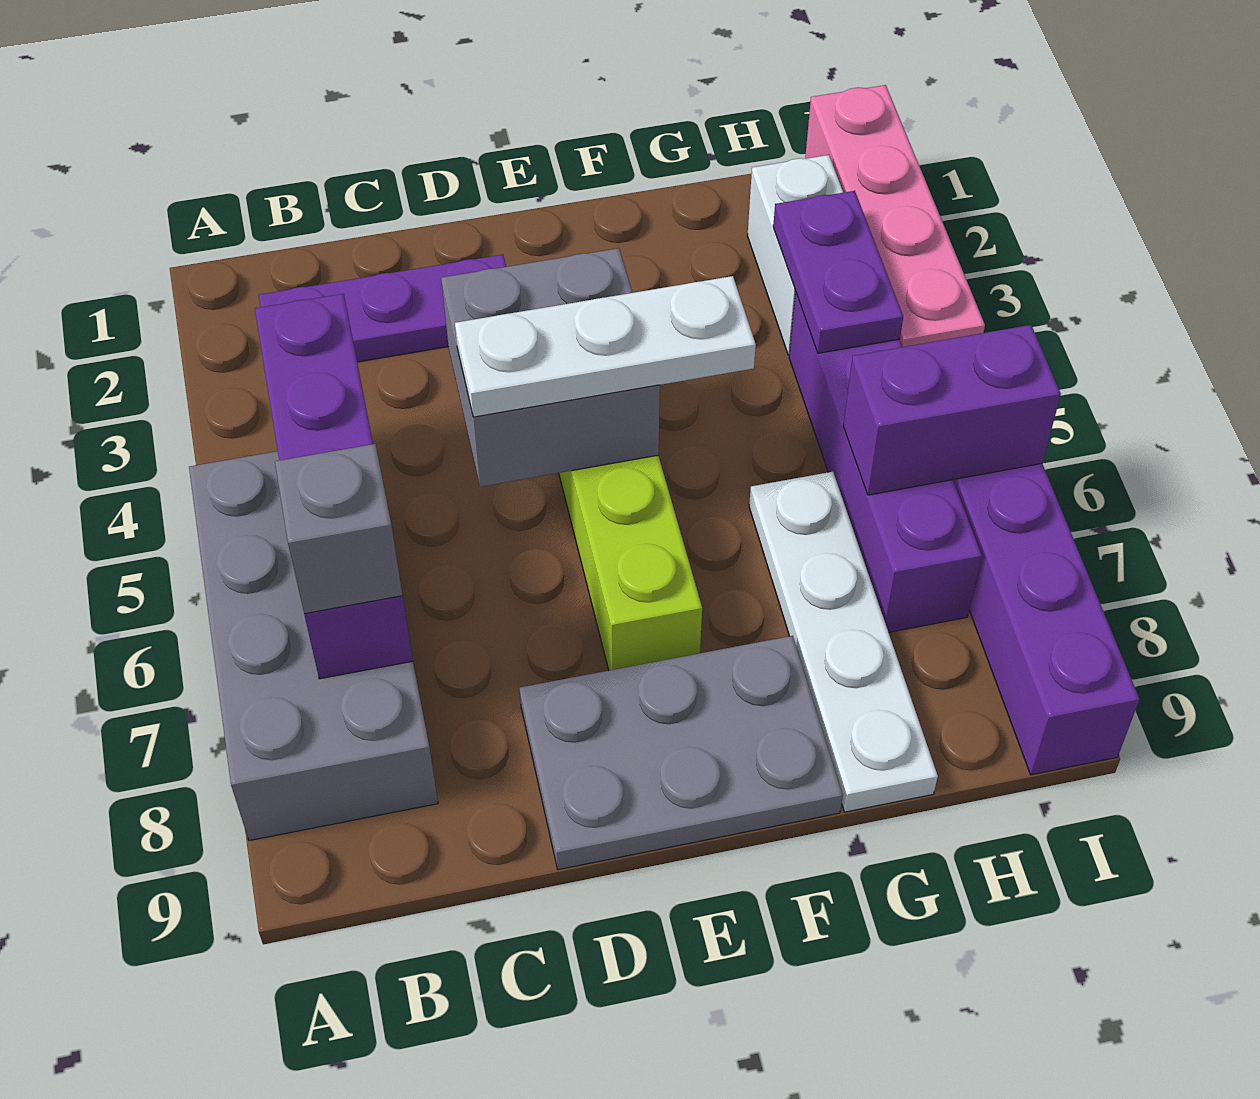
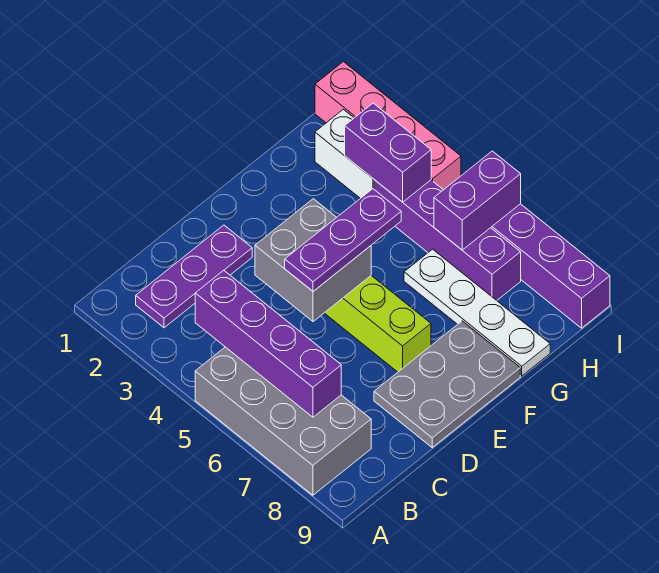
grey brick B7 level 3 -> none
white plate D5:F5 level 3 -> purple plate D5:F5 level 3
purple plate H3:H4 level 2 -> purple brick H3:H4 level 2

